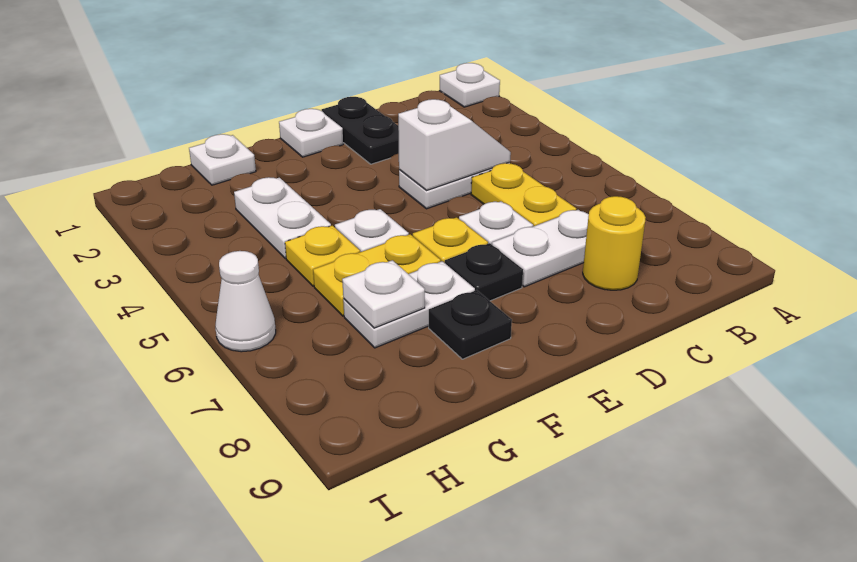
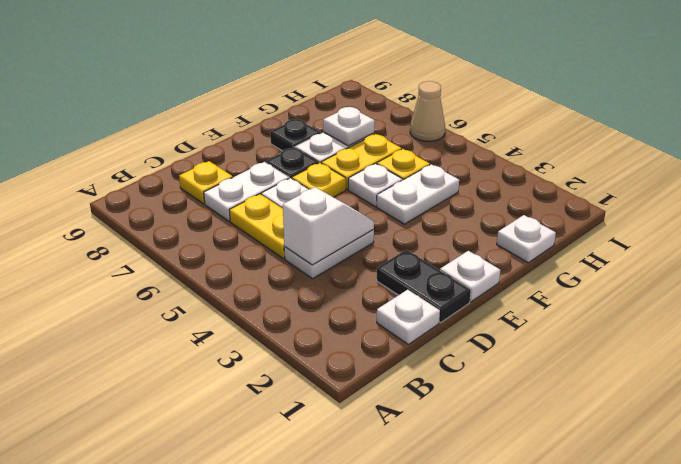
white plate A1 level 1 -> white plate C1 level 1
white slope C4:D4 level 2 top D -> white slope C4:D4 level 2 top C
yellow round brick C8 level 1 -> yellow plate C8 level 1
white plate G3:G4 level 1 -> white plate F4:G4 level 1
white cone I6 level 1 -> tan cone I6 level 1

